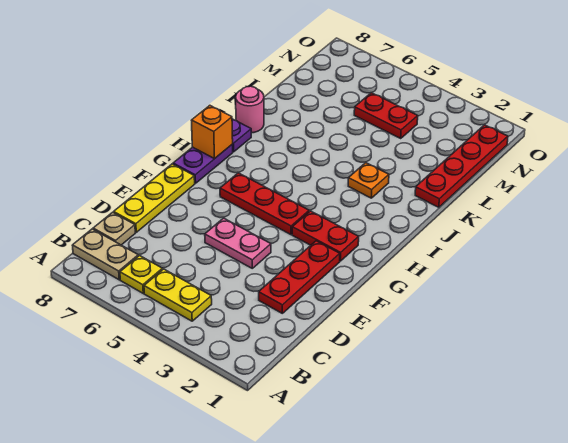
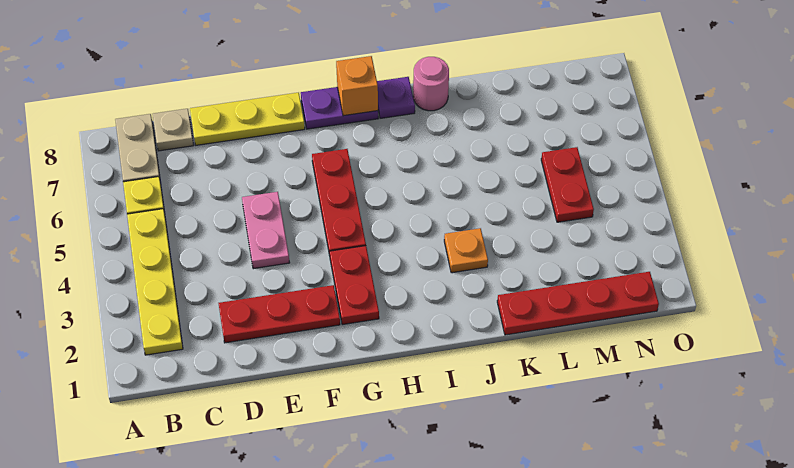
yellow plate B4:B5 level 1 -> yellow plate B2:B5 level 1

